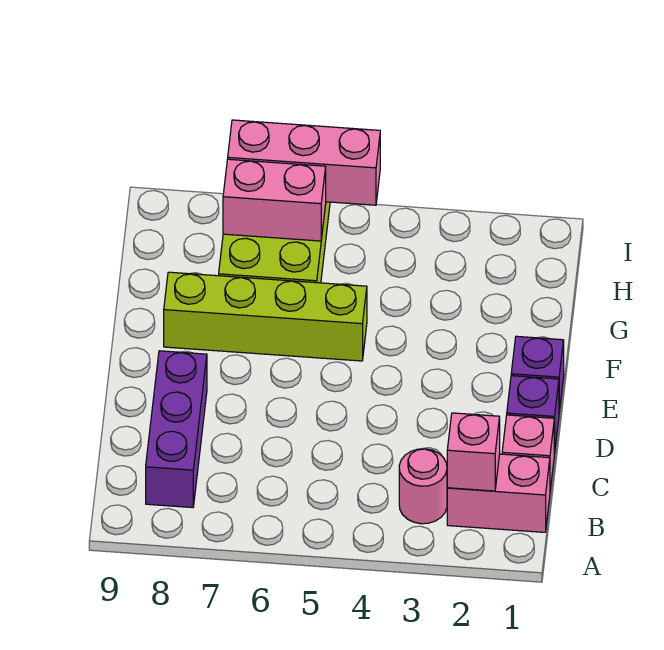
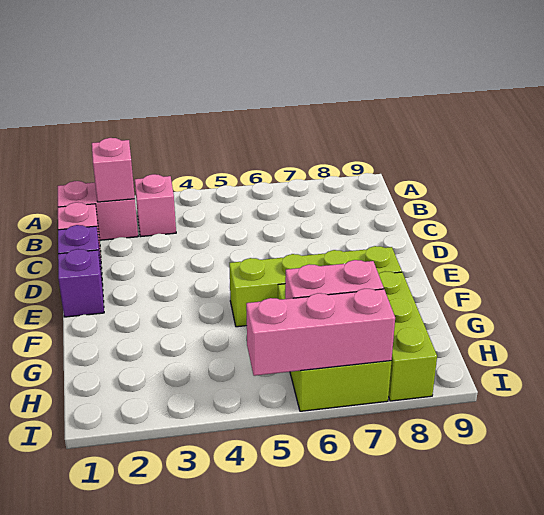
pink round brick B3 level 1 -> pink brick B3 level 1
purple brick B8:D8 level 1 -> none
none -> lime brick G8:I8 level 1

